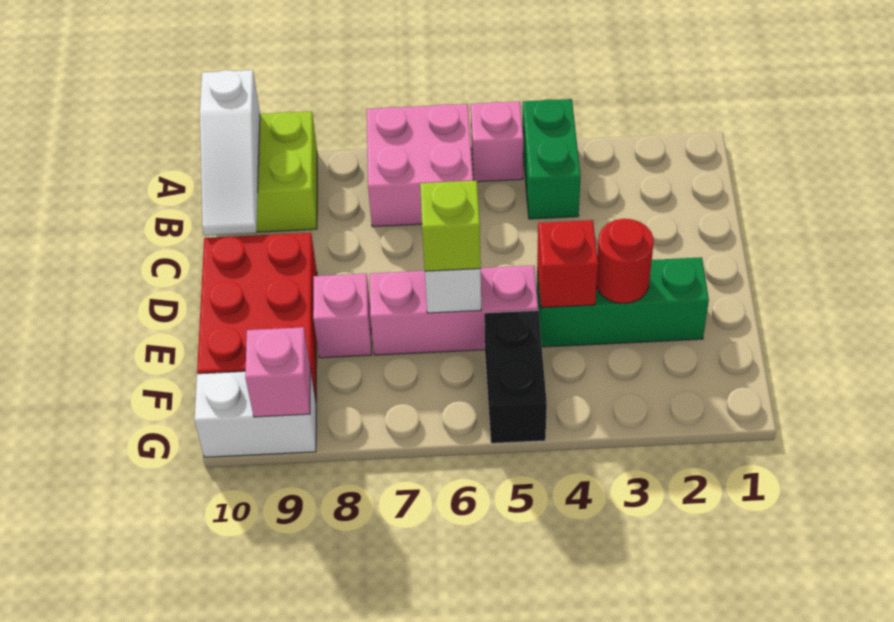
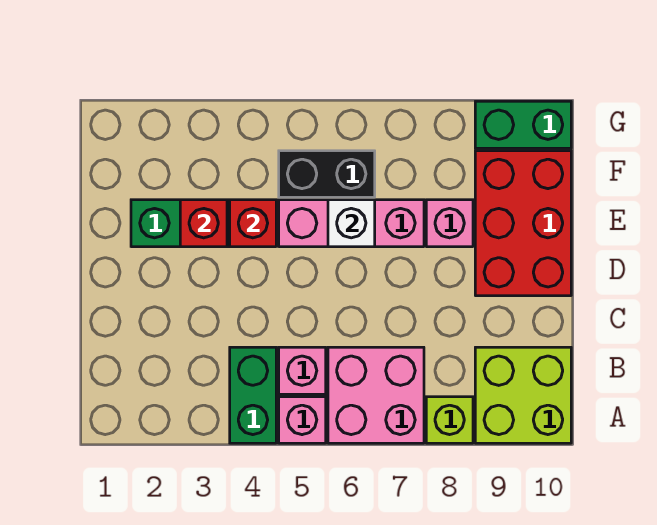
white slope A10:C10 level 2 top A -> none
red round brick E3 level 2 -> red brick E3 level 2
lime brick E6 level 3 -> lime brick A8 level 1
black brick F5:G5 level 1 -> black brick F5:F6 level 1
white brick G9:G10 level 1 -> green brick G9:G10 level 1
pink brick G9 level 2 -> pink brick B5 level 1

